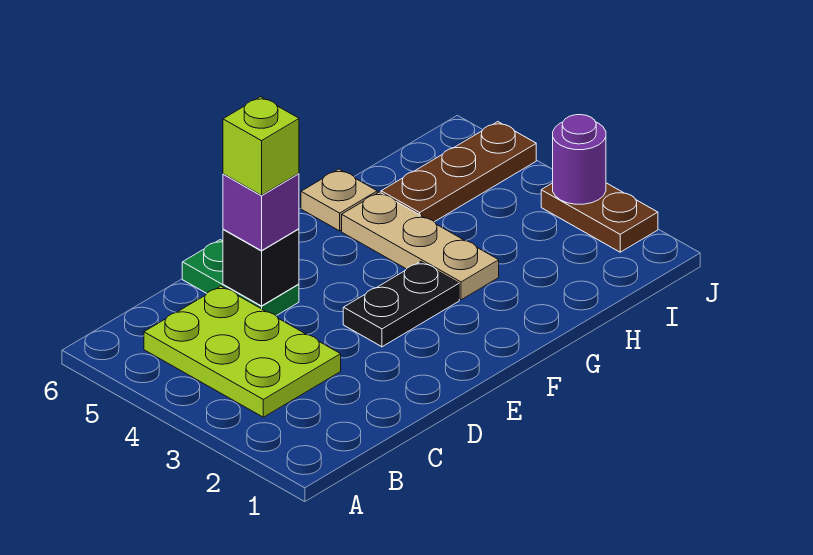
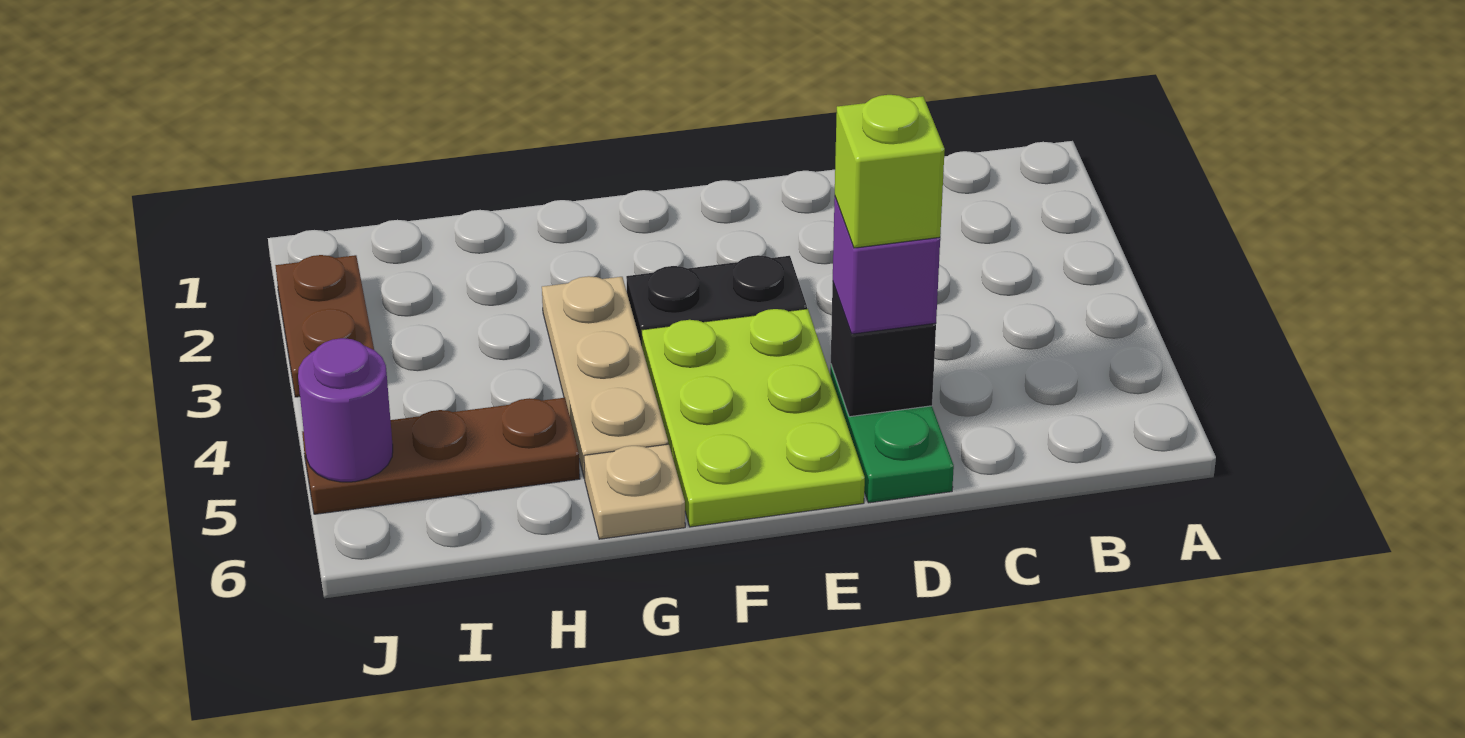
lime plate B3:C5 level 1 -> lime plate E4:F6 level 1
purple round brick J3 level 2 -> purple round brick J5 level 2

